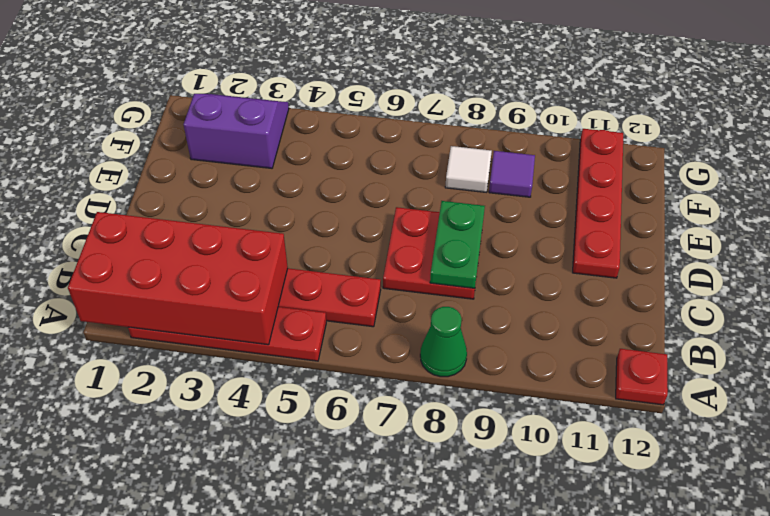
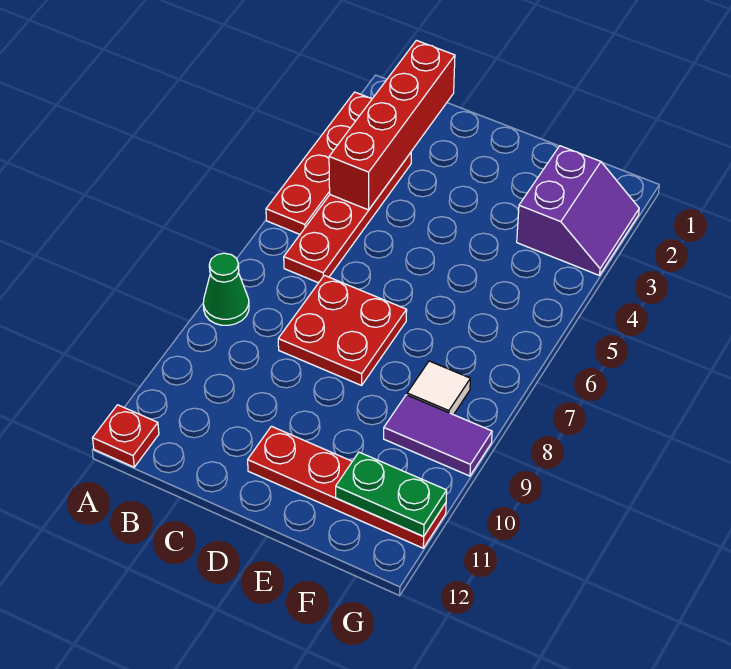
red brick A1:B4 level 2 -> red brick B1:B4 level 2
green plate C8:D8 level 2 -> green plate F11:G11 level 2
purple tile F9 level 1 -> purple tile F9:G9 level 1

